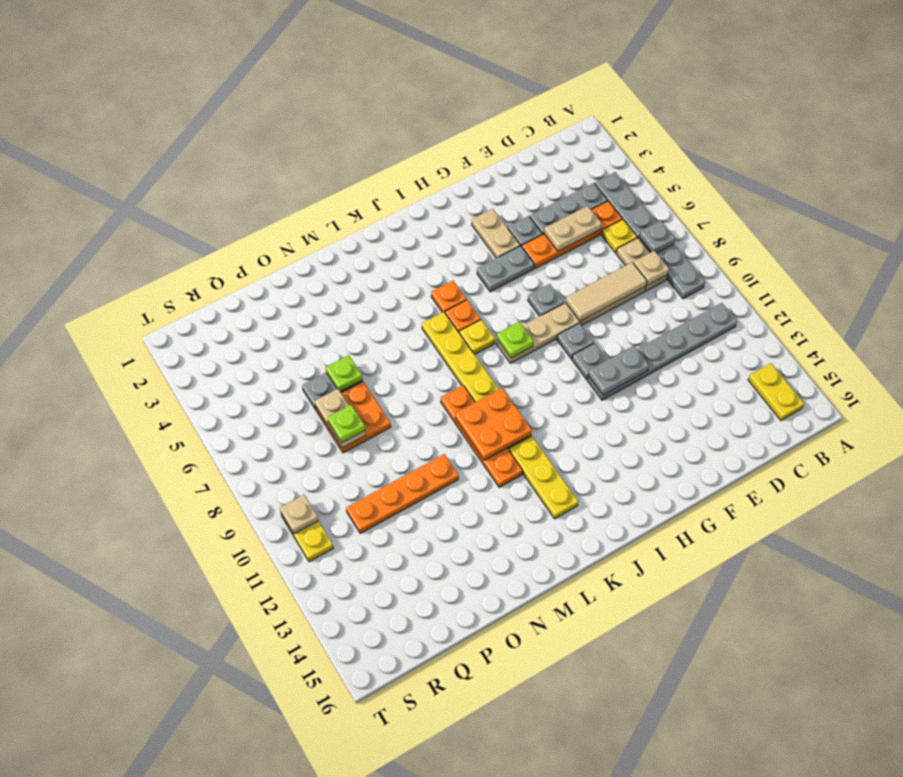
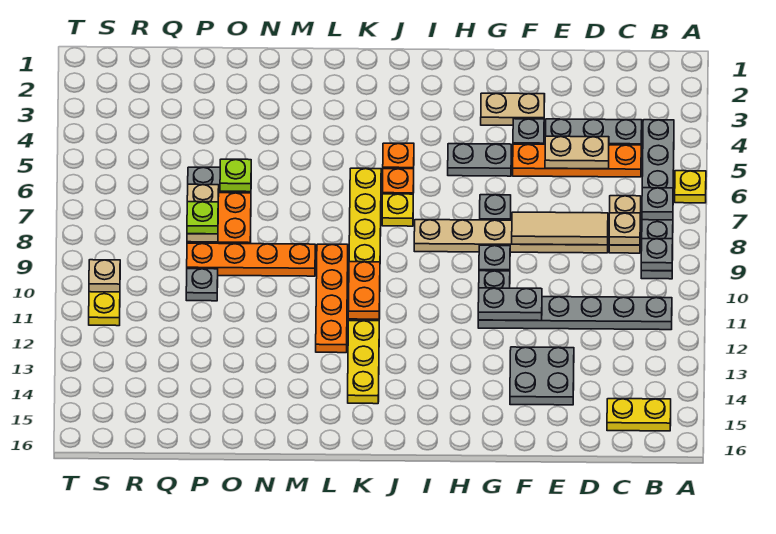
none -> grey plate B9 level 2
yellow plate B14:B15 level 1 -> yellow plate B15:C15 level 1
yellow plate C6 level 1 -> yellow plate A6 level 1
none -> grey plate E13:F14 level 1
tan plate G3:G4 level 1 -> tan plate F3:G3 level 1
lime plate I8 level 2 -> none
orange plate K10:L11 level 2 -> orange plate K10:K11 level 2
orange plate N11:Q11 level 1 -> orange plate M9:P9 level 1
none -> grey plate P10 level 1

